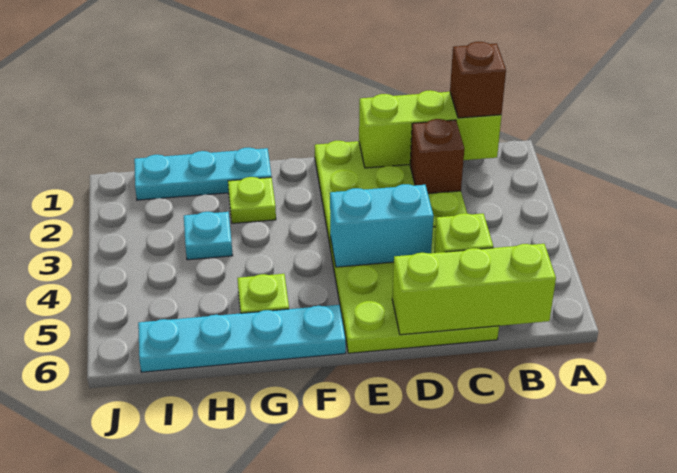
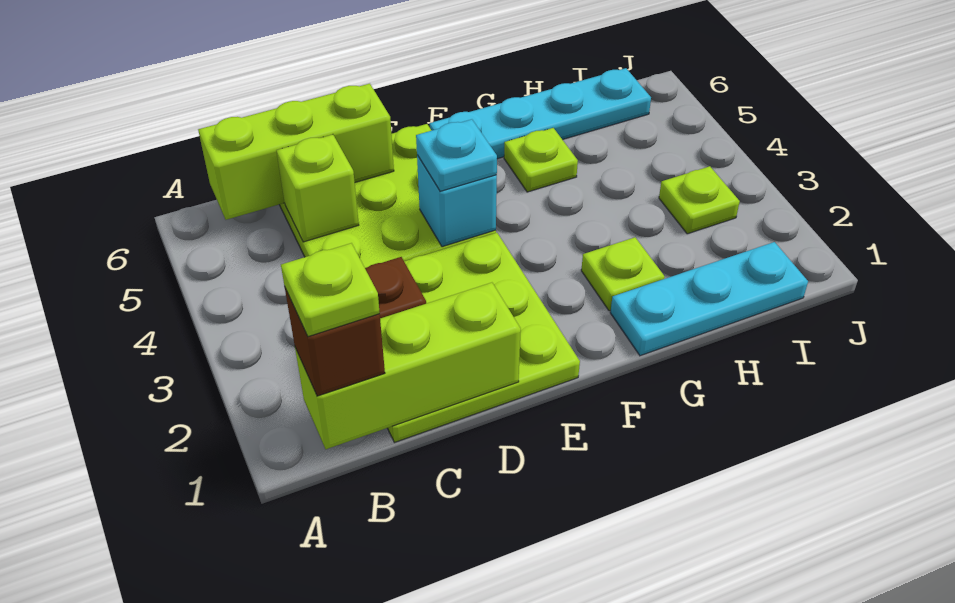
none -> lime plate B1 level 4
cyan brick D4:E4 level 2 -> cyan brick E4 level 2
cyan plate H3 level 1 -> cyan plate E4 level 3
none -> lime plate I3 level 1

